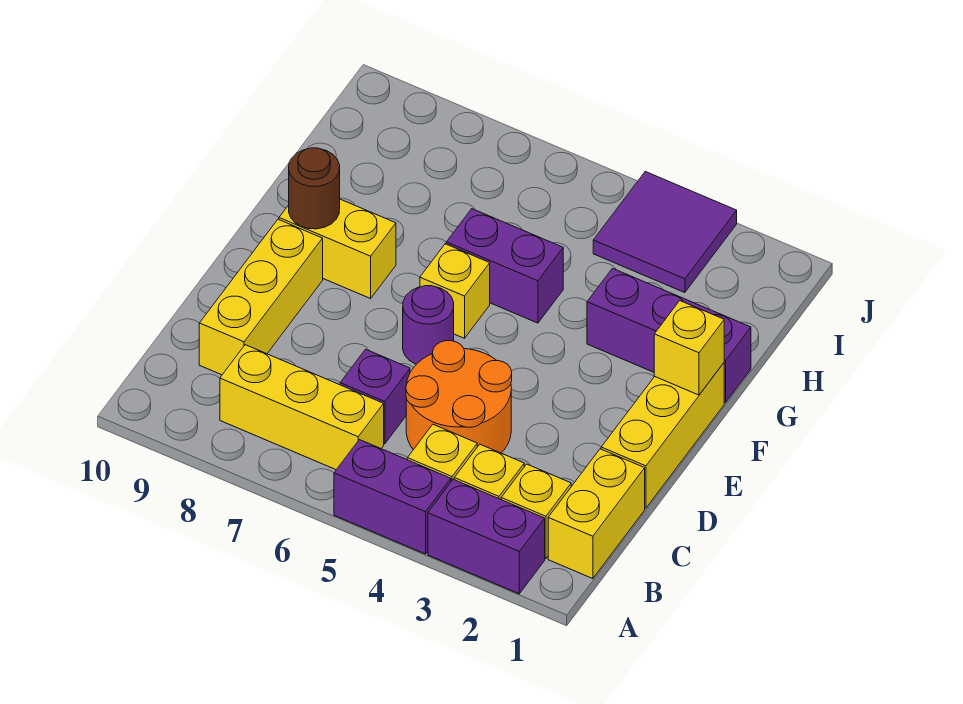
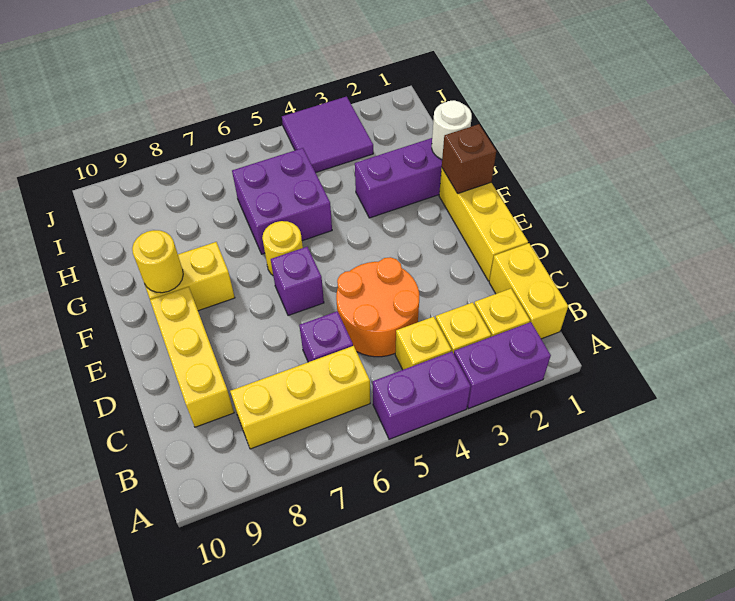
purple round brick E6 level 1 -> purple brick E6 level 1
yellow brick F1 level 2 -> brown brick F1 level 2
yellow brick F6 level 1 -> yellow round brick F6 level 1
brown round brick F9 level 2 -> yellow round brick F9 level 2
none -> white round brick G1 level 2
purple brick G5:G6 level 1 -> purple brick G5:H6 level 1

